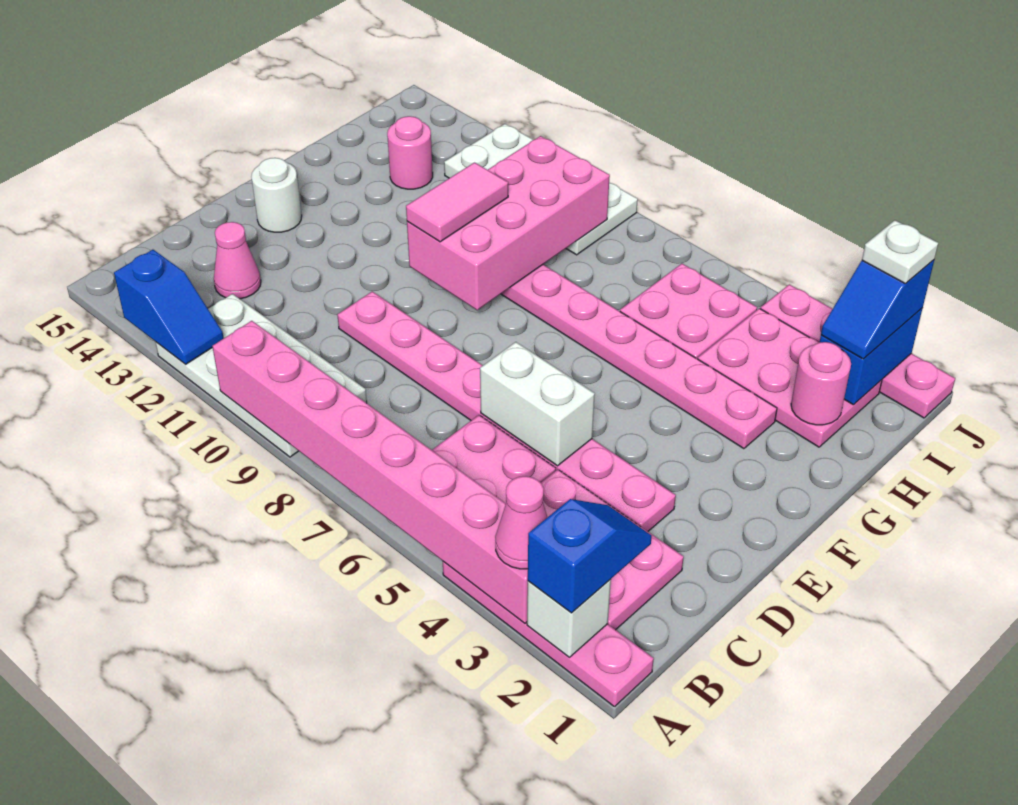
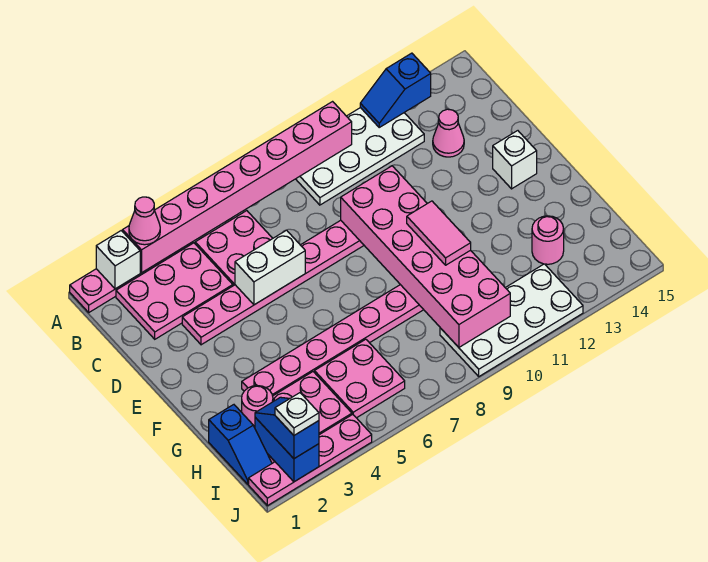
blue slope A2:B2 level 3 top A -> blue slope H1:I1 level 1 top H
white round brick E14 level 1 -> white brick E14 level 1
pink brick F9:I10 level 2 -> pink brick D9:I10 level 2

